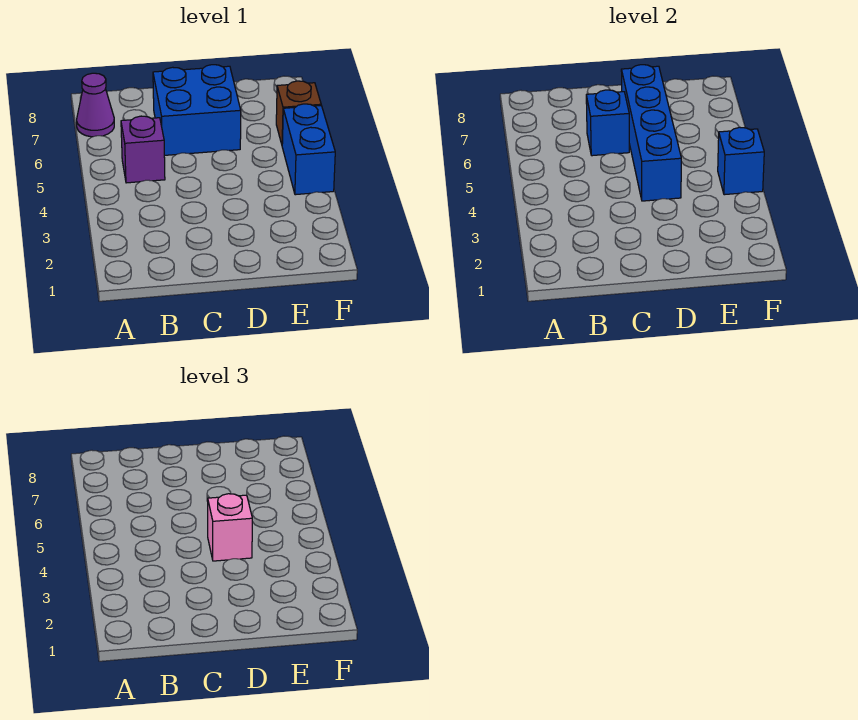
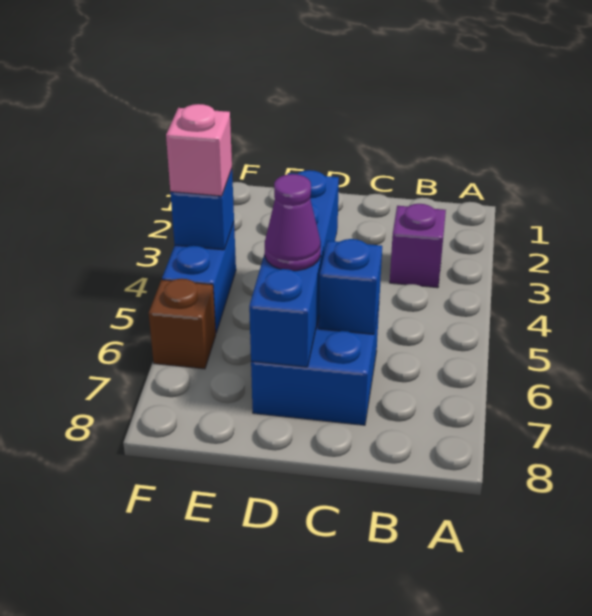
purple cone A7 level 1 -> purple cone D6 level 3
purple brick B5 level 1 -> purple brick B3 level 1
pink brick D4 level 3 -> pink brick F4 level 3

